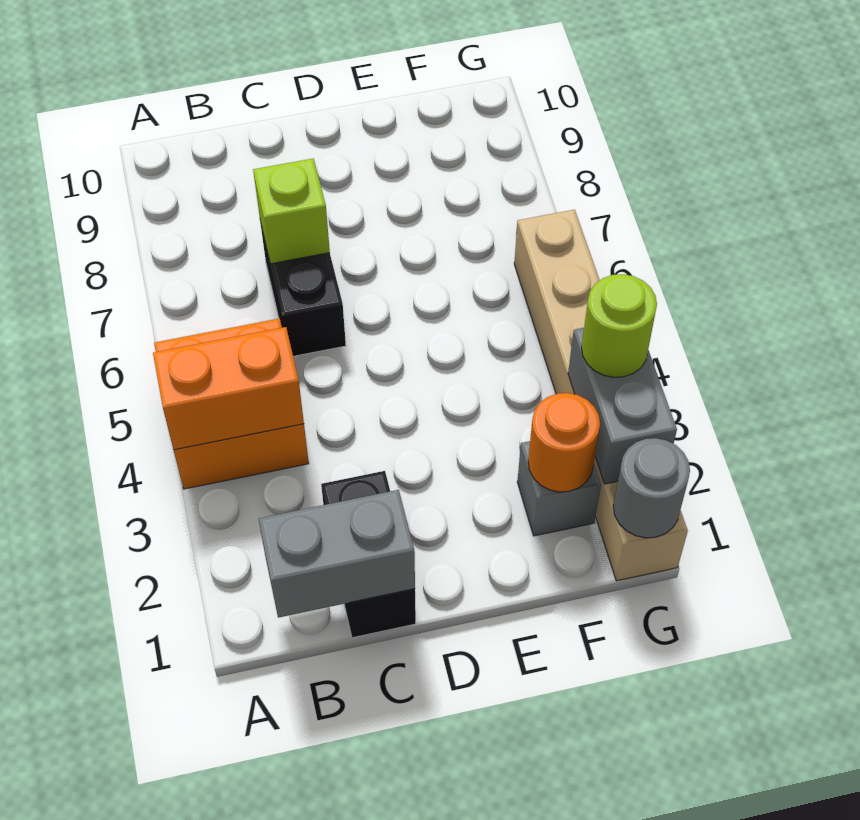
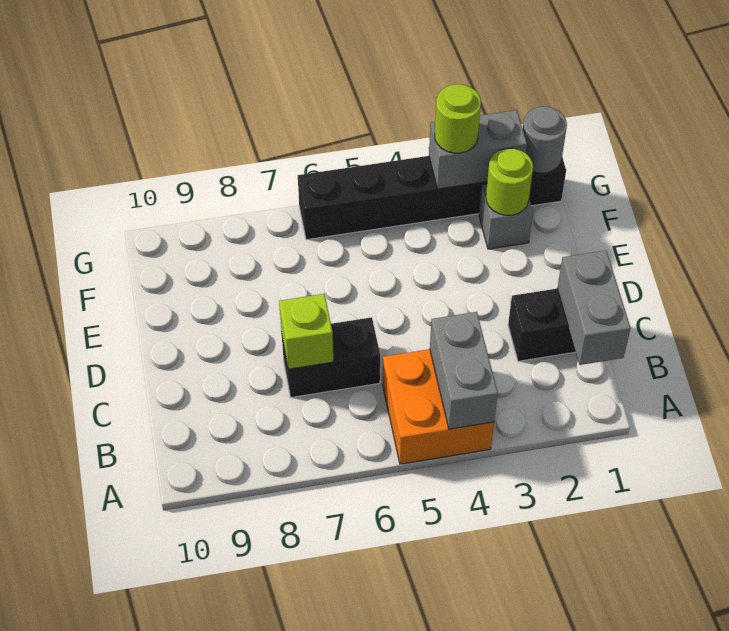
orange brick A4:B4 level 2 -> grey brick A4:B4 level 2
orange round brick F2 level 2 -> lime round brick F2 level 2
tan brick G1:G6 level 1 -> black brick G1:G6 level 1

